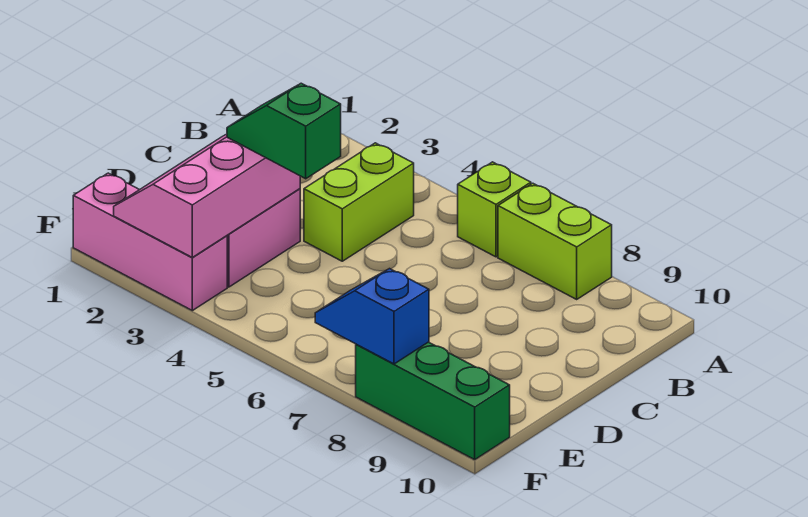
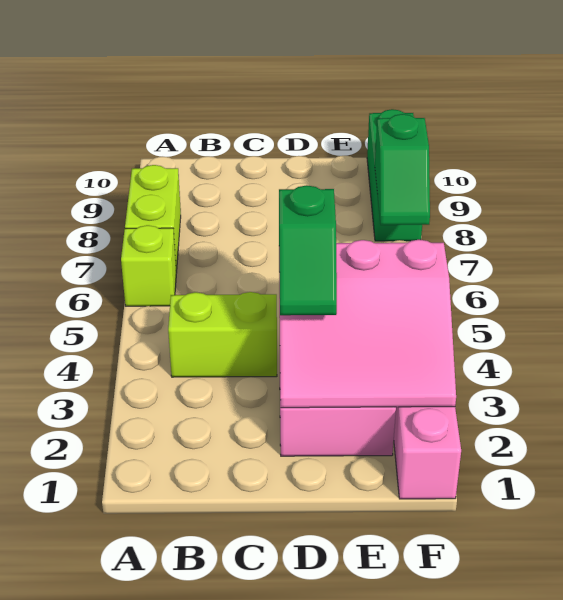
pink slope D2:F3 level 2 top 3 -> pink slope D2:F4 level 2 top 4
blue slope F7:F8 level 2 top 8 -> green slope F7:F8 level 2 top 8

